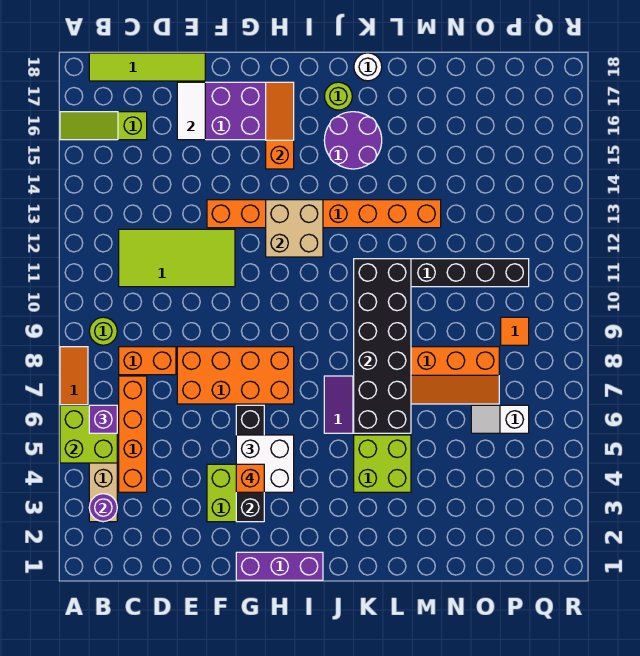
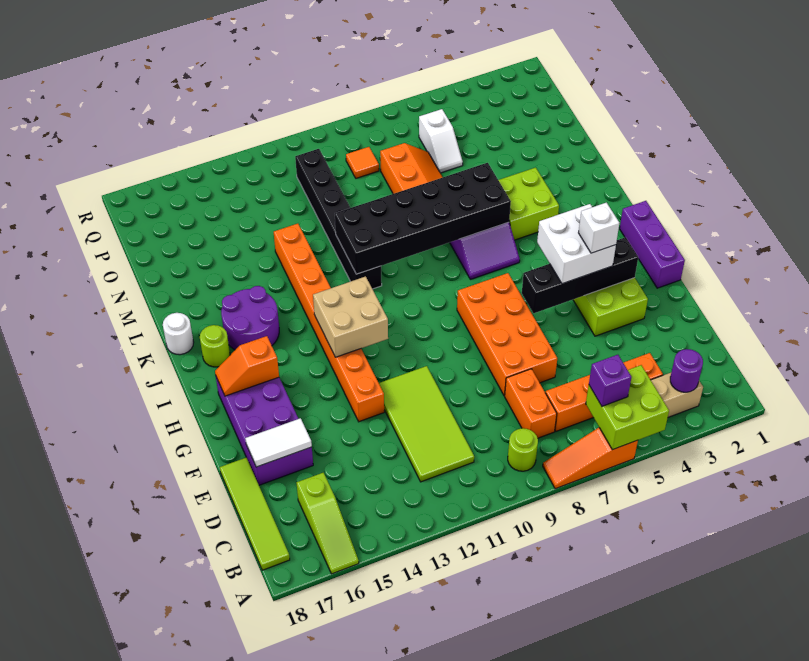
orange brick G4 level 4 -> white brick G4 level 4
orange slope H15:H17 level 2 top 15 -> orange slope H16:H17 level 2 top 16

